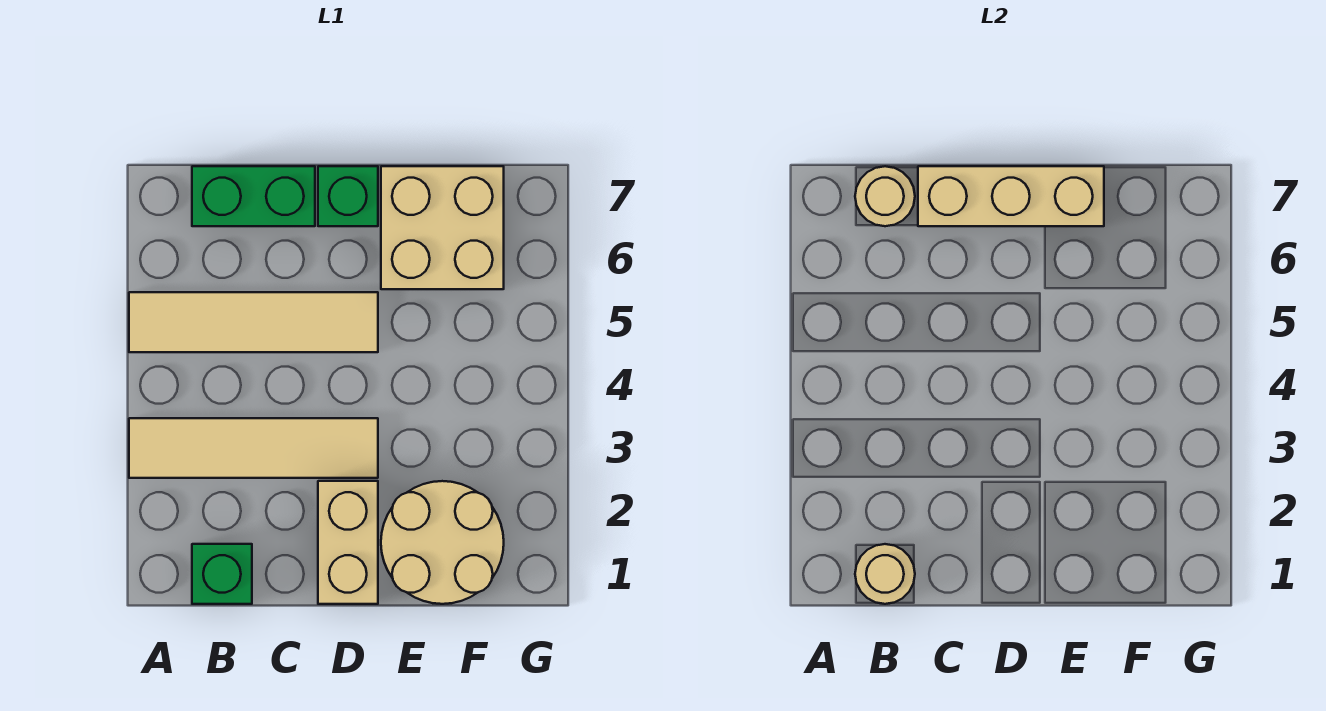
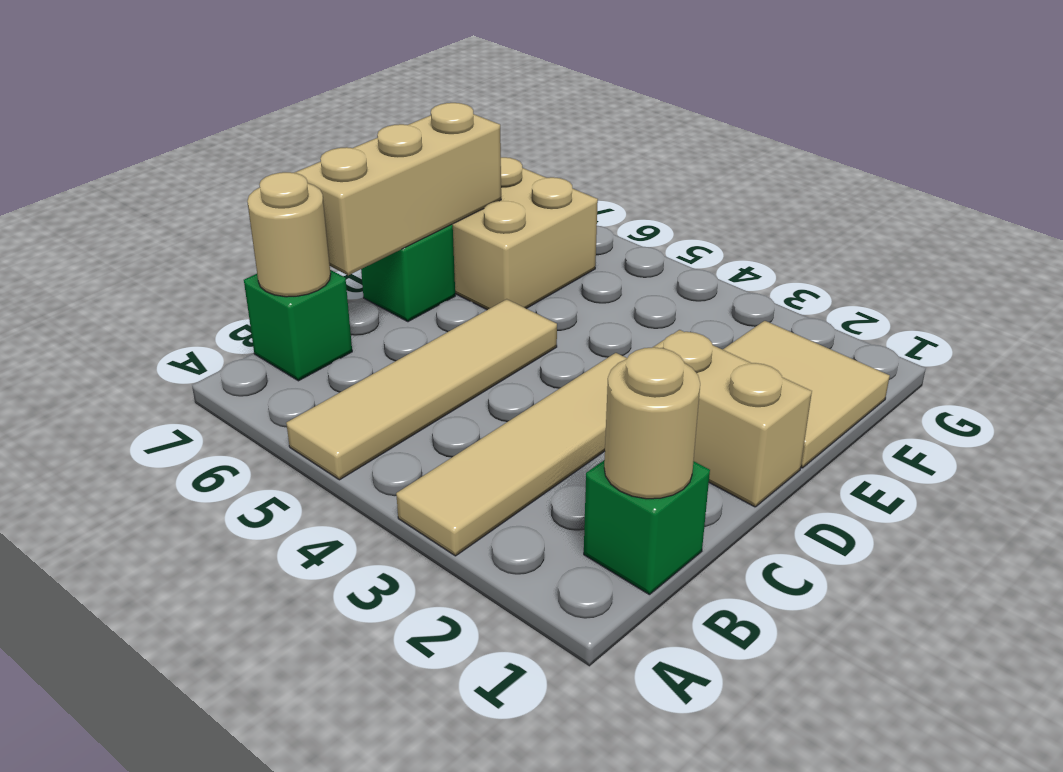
green brick B7:C7 level 1 -> green brick B7 level 1
tan round brick E1:F2 level 1 -> tan tile E1:F2 level 1

